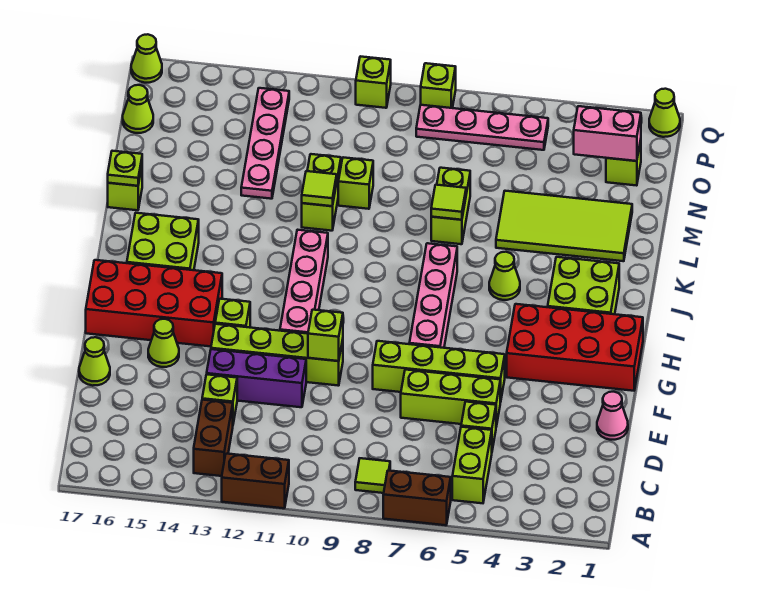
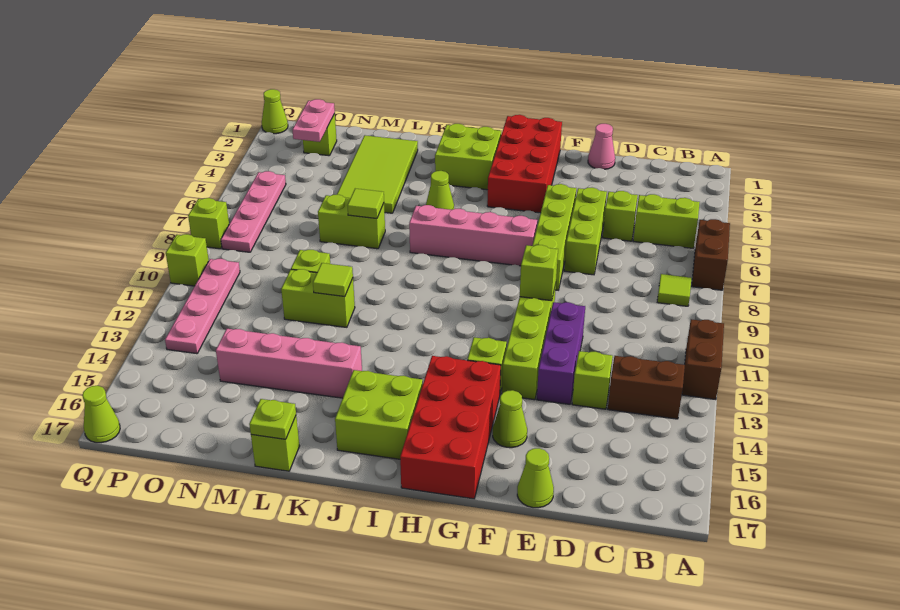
pink brick G11:J11 level 1 -> pink brick K14:N14 level 1
pink plate M13:P13 level 1 -> pink plate P10:P13 level 1
pink brick O2:O3 level 2 -> pink plate O2:O3 level 2
lime cone O17 level 1 -> none

